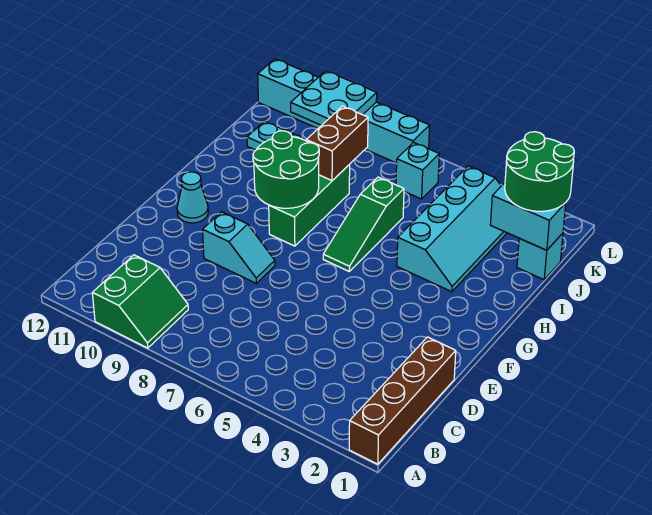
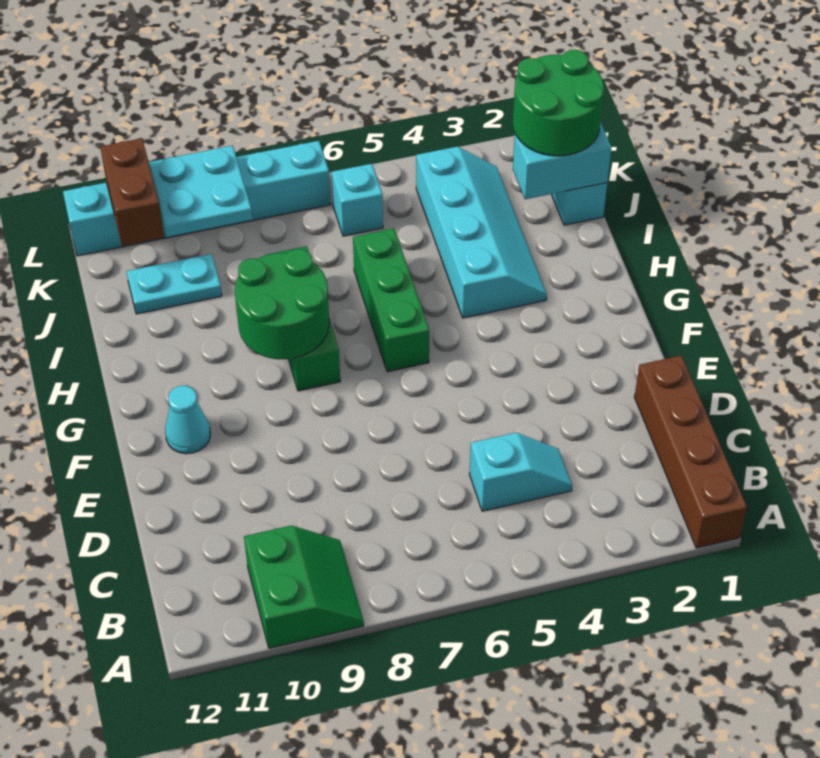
cyan slope E8:E9 level 1 top 9 -> cyan slope C4:C5 level 1 top 5
green slope G6:I6 level 1 top I -> green brick G6:I6 level 1
brown brick I8:J8 level 2 -> brown brick K11:L11 level 2

